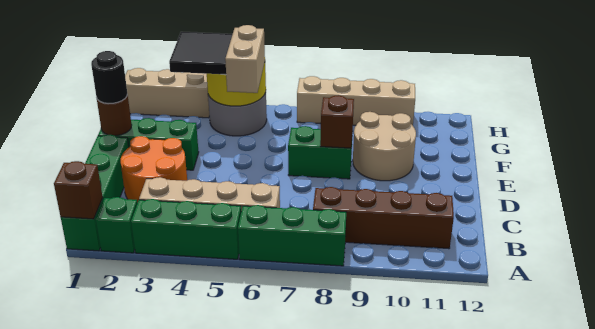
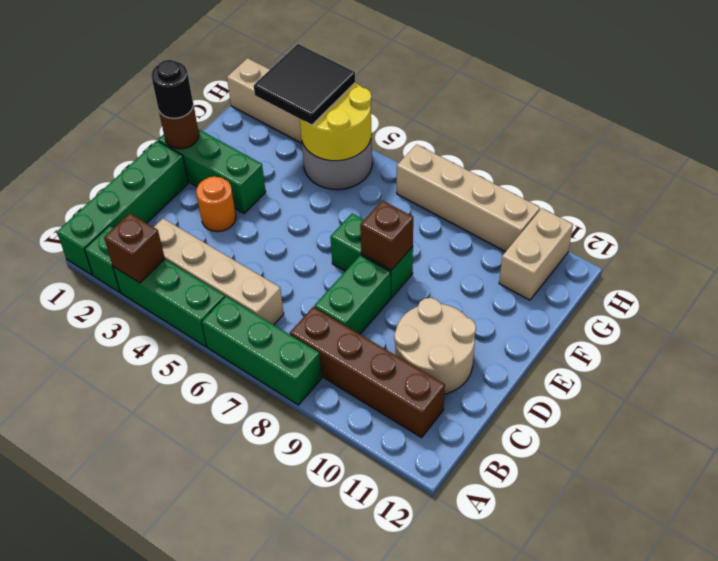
brown brick A1 level 2 -> brown brick A3 level 2
orange round brick C2:D3 level 1 -> orange round brick D3 level 1
none -> green brick C8:D8 level 1
tan round brick E9:F10 level 1 -> tan round brick C10:D11 level 1
tan brick F5:G5 level 3 -> tan brick G11:H11 level 1

